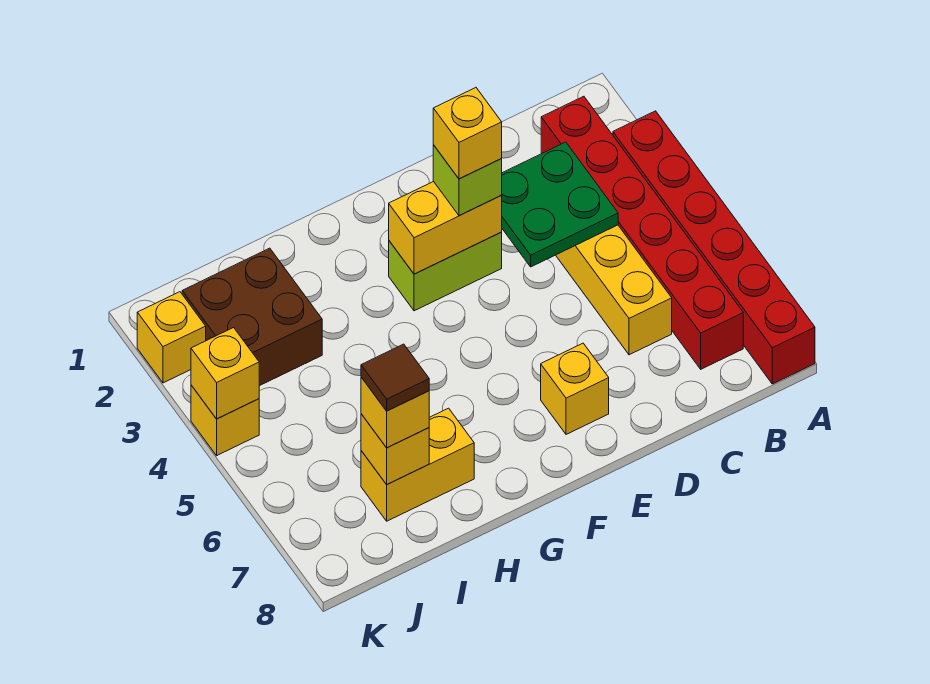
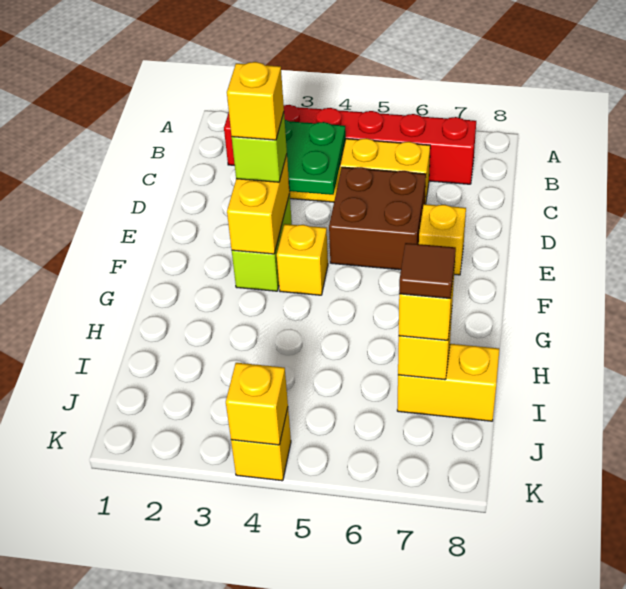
red brick A3:A8 level 1 -> none
yellow brick H7:I7 level 1 -> yellow brick I7:I8 level 1
brown brick I2:J3 level 1 -> brown brick D5:E6 level 1
yellow brick K2 level 1 -> yellow brick F4 level 1

